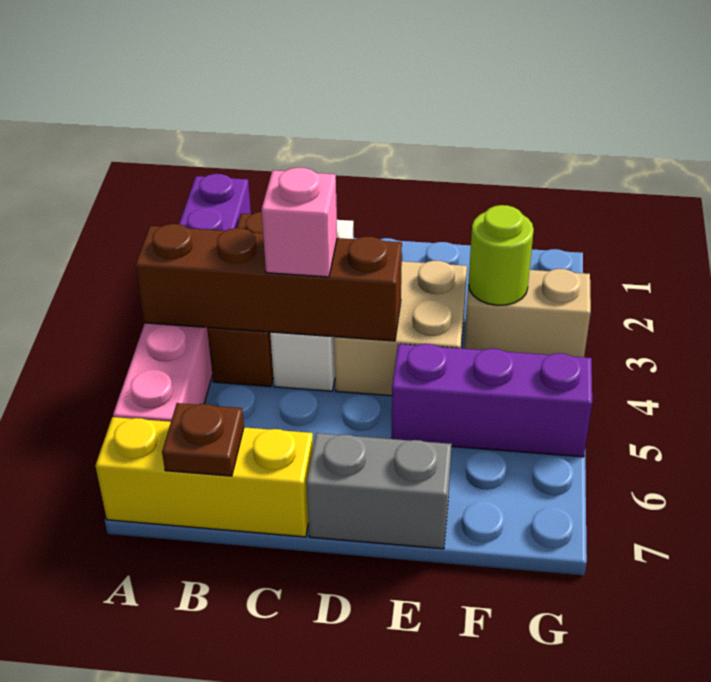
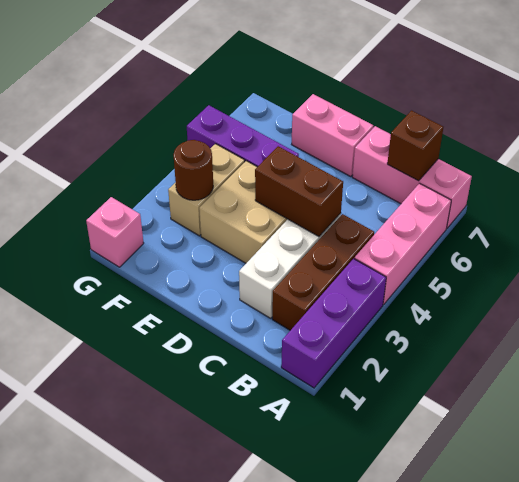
brown brick A4:D4 level 2 -> brown brick C4:D4 level 2
yellow brick A7:C7 level 1 -> pink brick A7:C7 level 1
brown plate B7 level 2 -> brown brick B7 level 2
pink brick C4 level 3 -> pink brick G1 level 1
grey brick D7:E7 level 1 -> pink brick D7:E7 level 1
tan brick F3:G3 level 1 -> tan brick F3:F4 level 1
lime round brick F3 level 2 -> brown round brick F3 level 2

